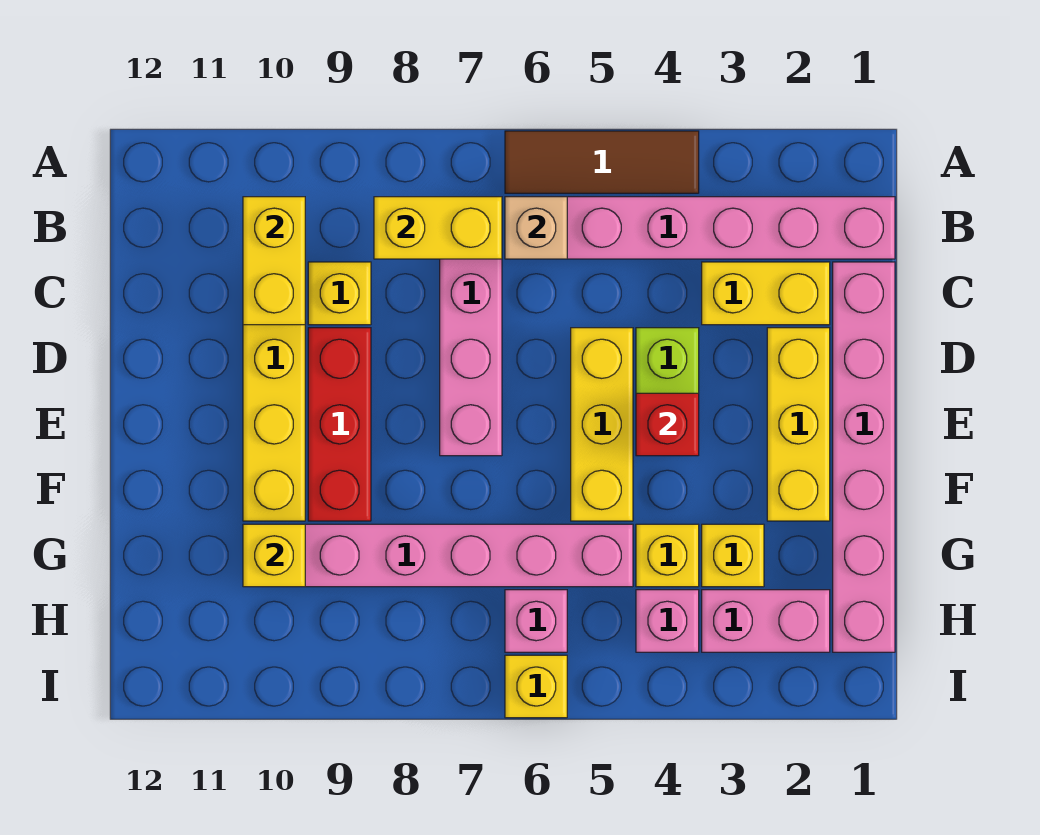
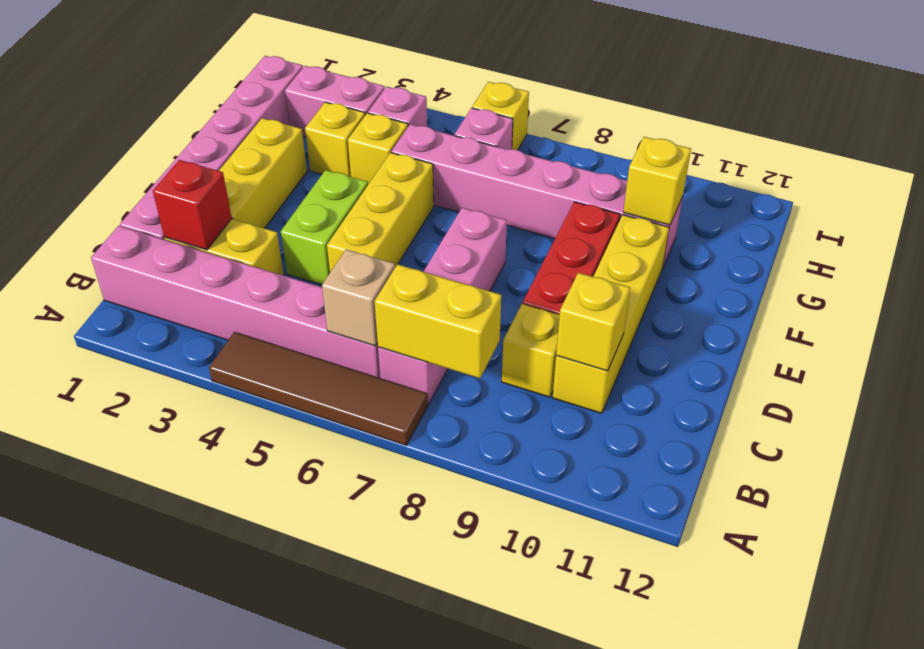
brown tile A4:A6 level 1 -> brown tile A4:A7 level 1
yellow brick B10:C10 level 2 -> yellow brick C10 level 2
red brick E4 level 2 -> red brick C2 level 2

